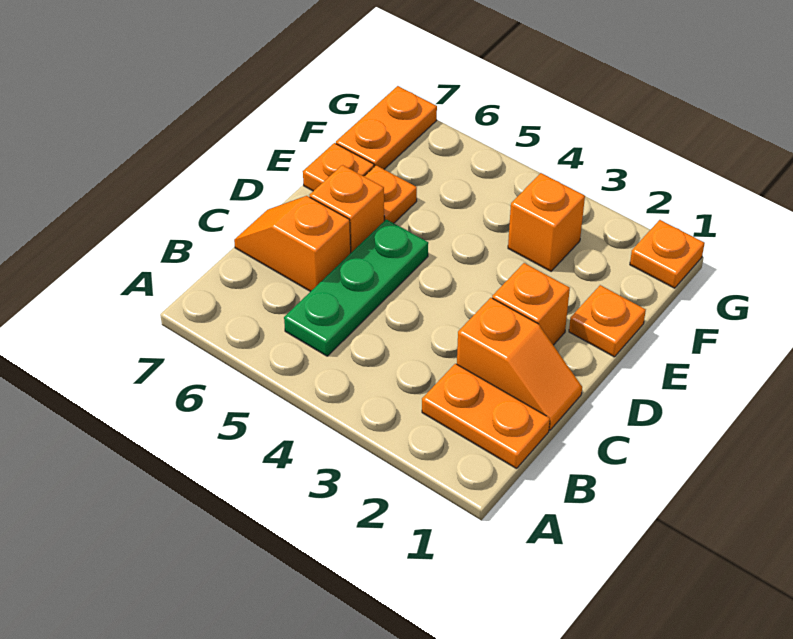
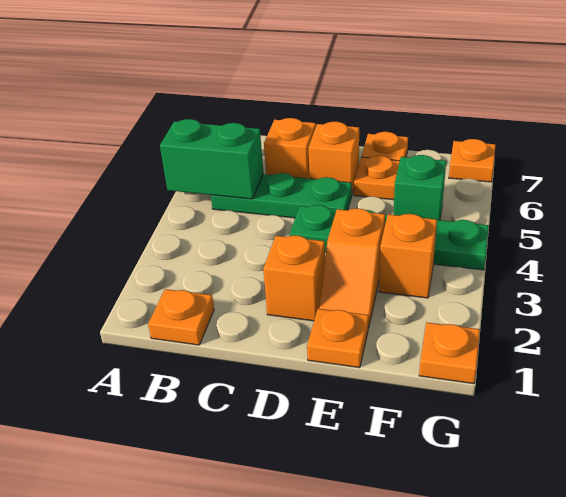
none -> green brick A5:B5 level 2
orange plate B1:B2 level 1 -> orange plate B1 level 1
orange slope C1:C2 level 1 top 2 -> orange slope E2:E3 level 1 top 3
none -> green plate D4:G4 level 1
none -> green brick F5 level 1
orange plate F7:G7 level 1 -> orange plate G7 level 1

